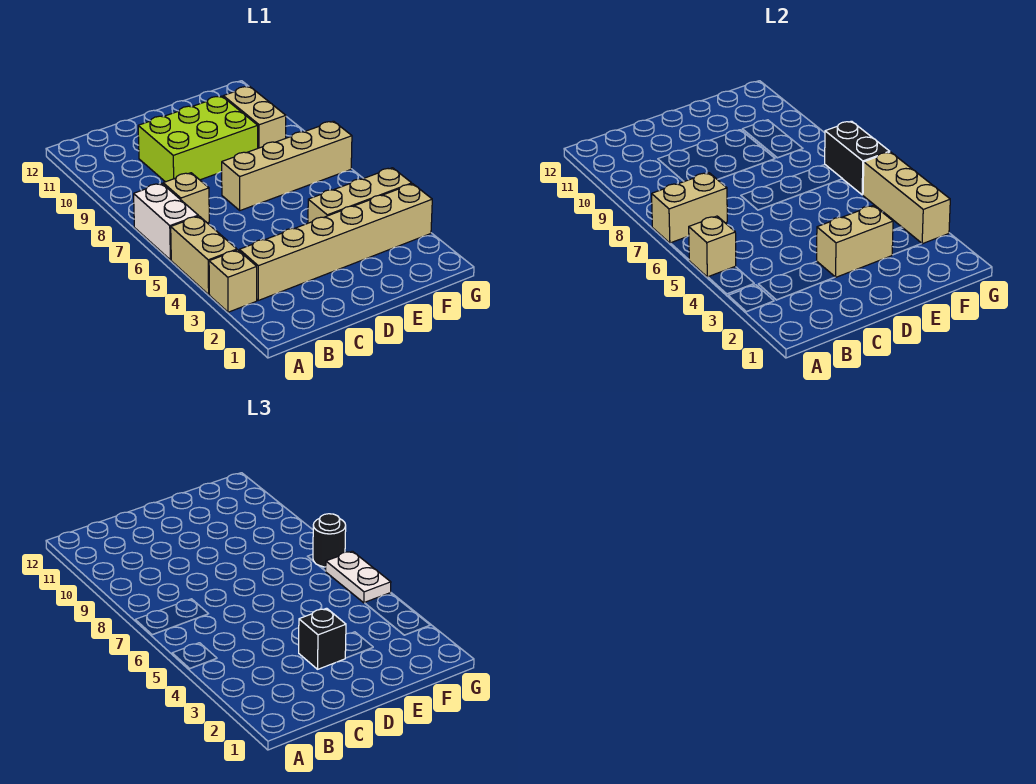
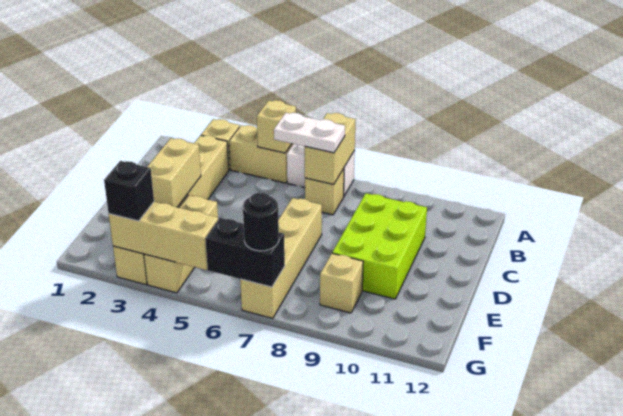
black brick D3 level 3 -> black brick G3 level 3
tan brick F9:F10 level 1 -> tan brick F9 level 1
white plate G5:G6 level 3 -> white plate B6:B7 level 3

